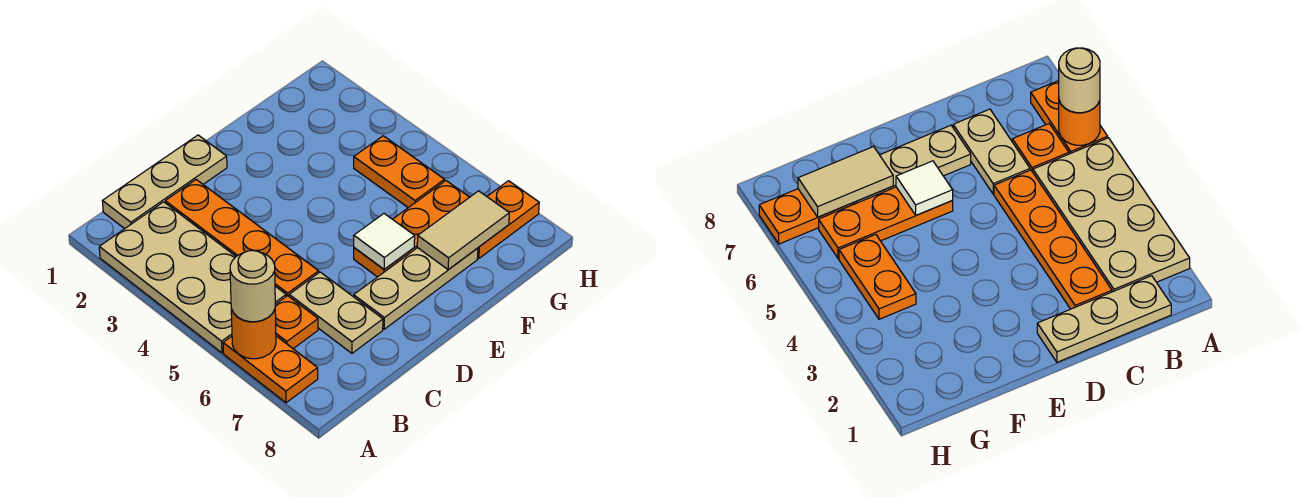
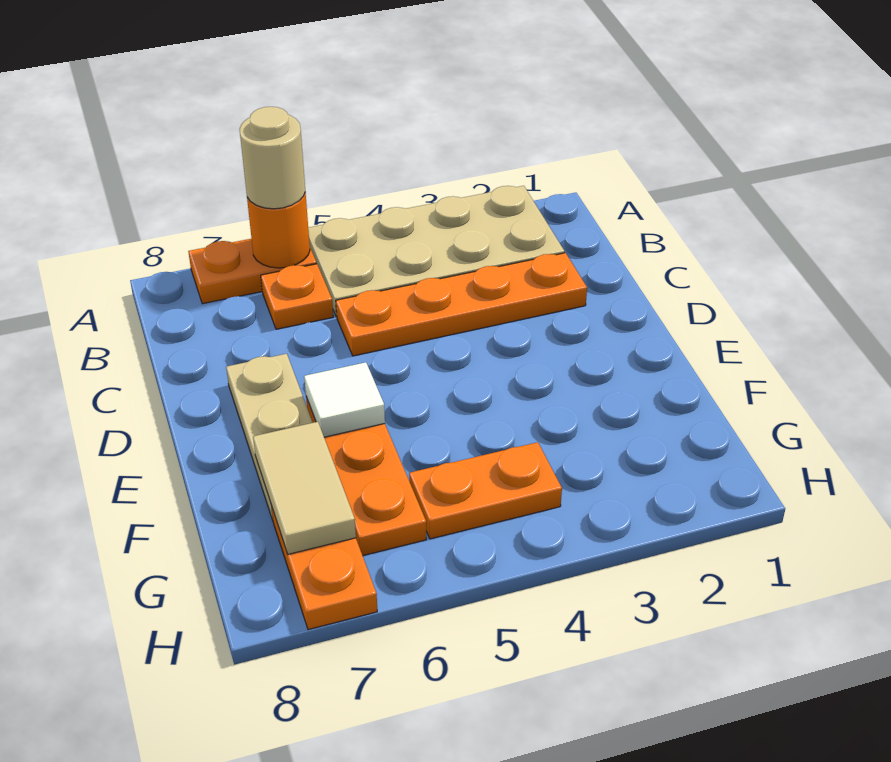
tan plate B1:D1 level 1 -> none
tan plate C6:C7 level 1 -> none

